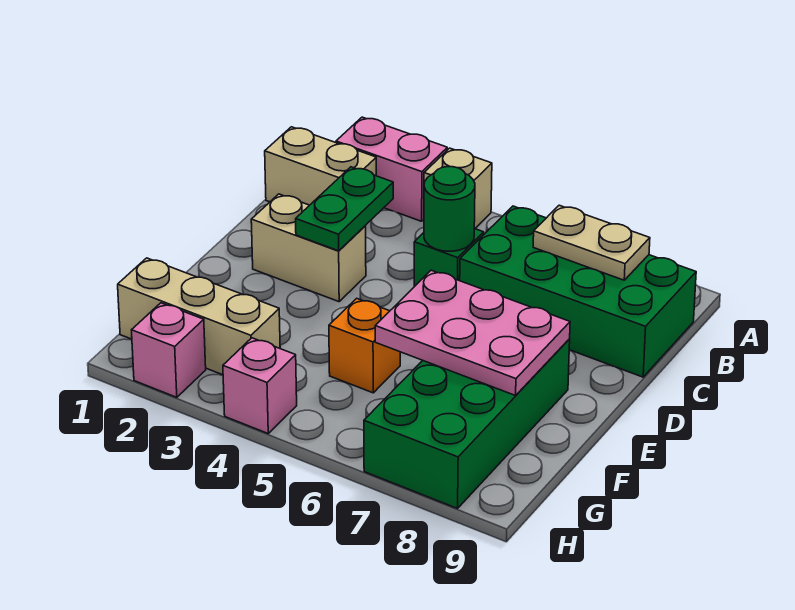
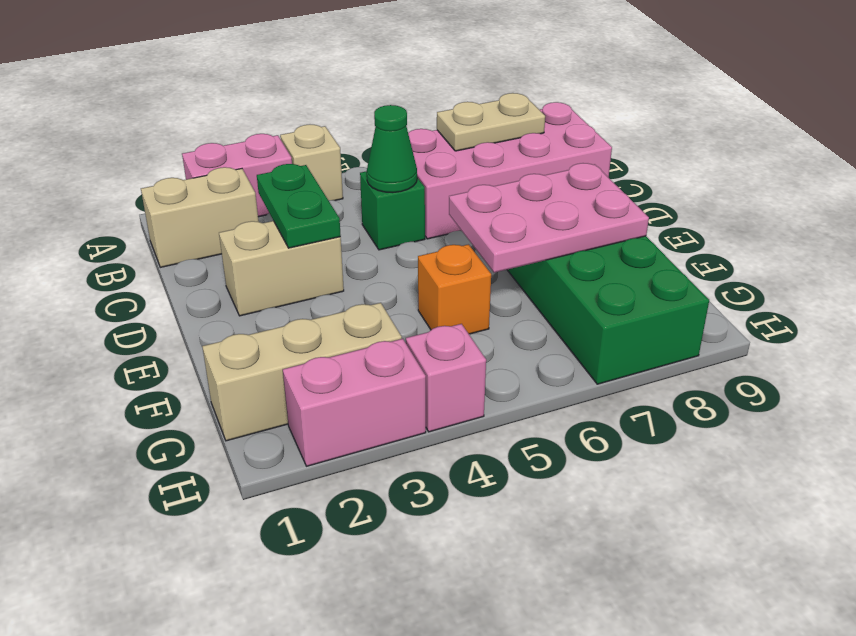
green brick B6:C9 level 1 -> pink brick B6:C9 level 1
green round brick C5 level 2 -> green cone C5 level 2
pink brick H2 level 1 -> pink brick H2:H3 level 1

